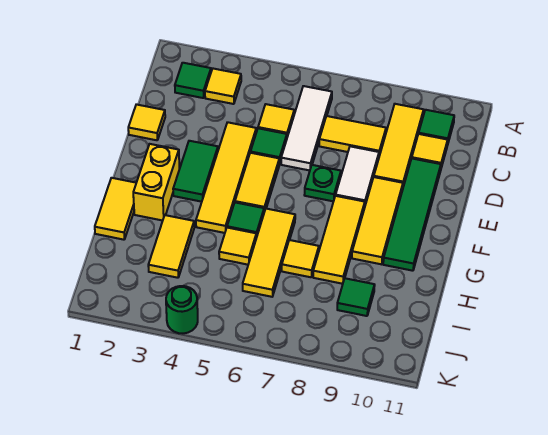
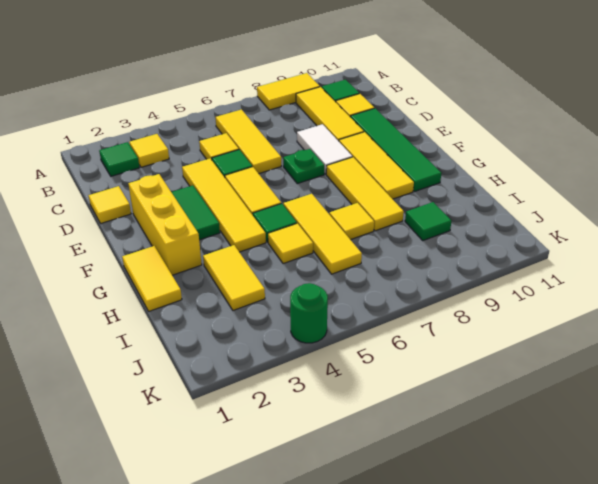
white tile B6:D6 level 1 -> yellow tile B6:D6 level 1
yellow tile C7:C8 level 1 -> yellow tile A8:A9 level 1
yellow brick F2:G2 level 1 -> yellow brick E2:G2 level 1

